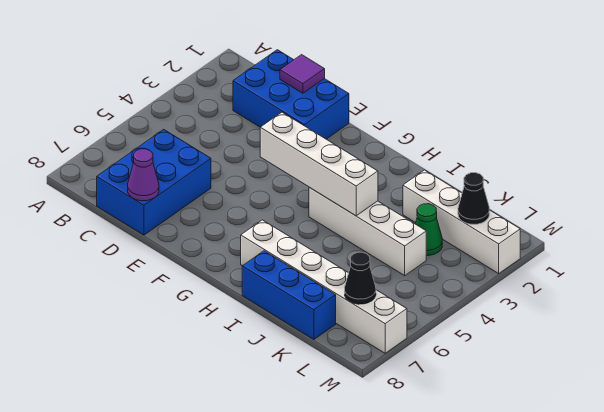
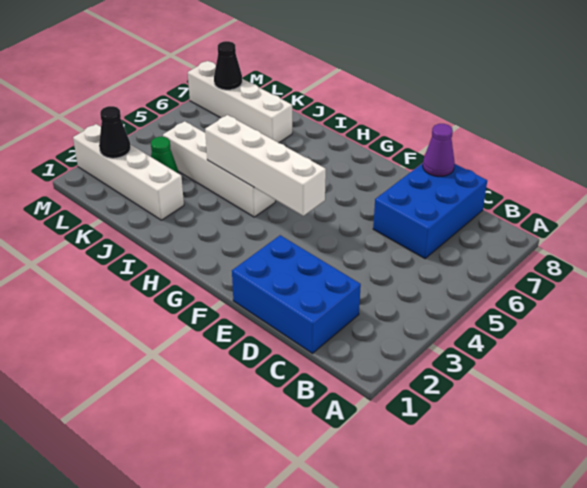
purple tile D1 level 2 -> none
white brick H7:M7 level 1 -> white brick J7:M7 level 1
blue brick I8:K8 level 1 -> none

